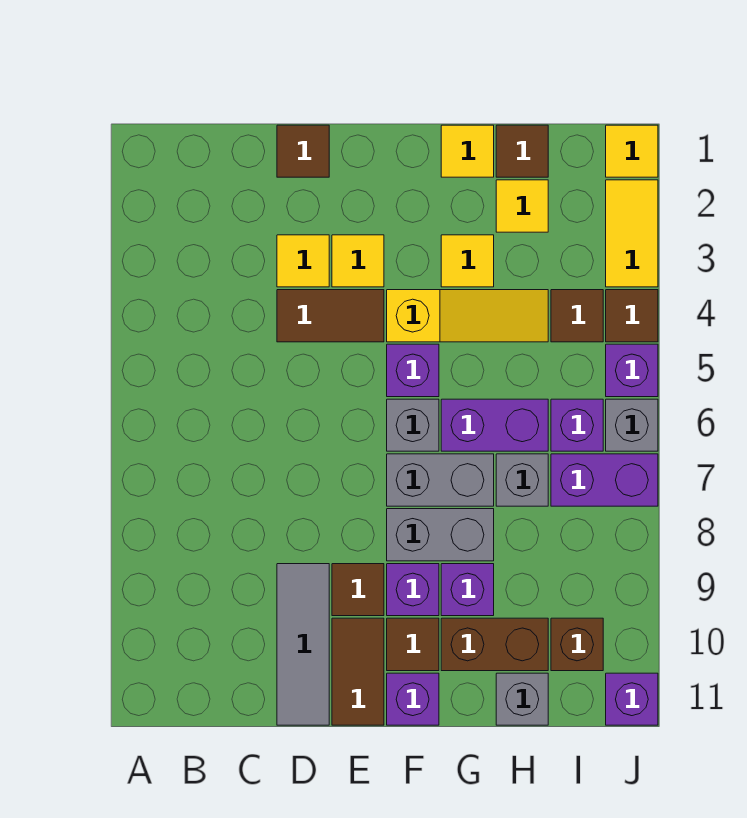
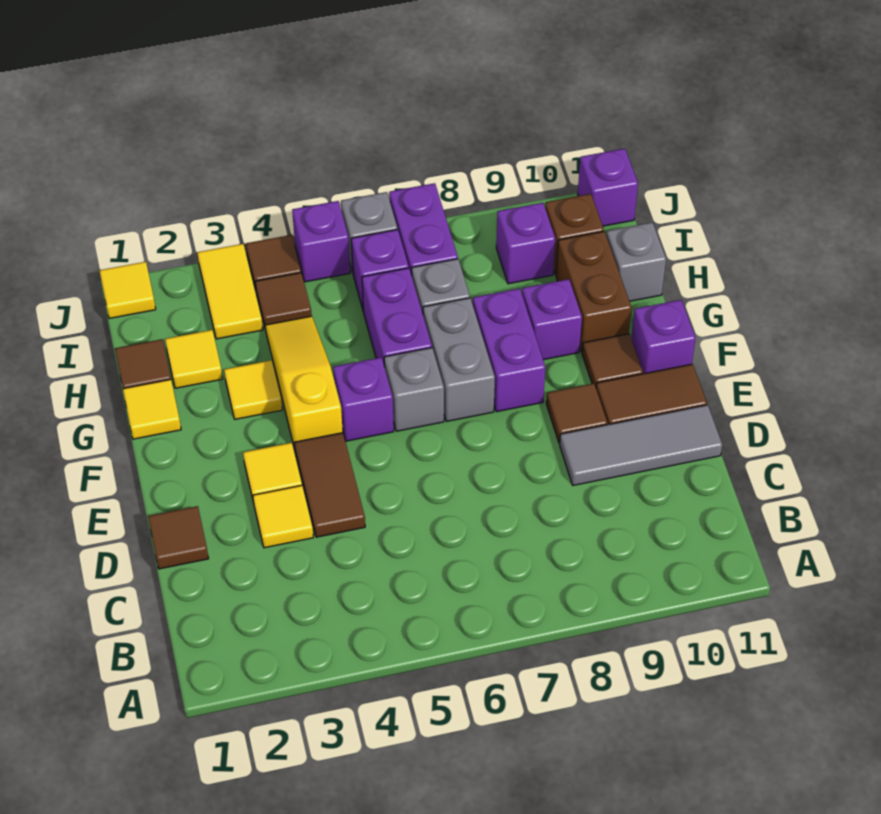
grey brick F8:G8 level 1 -> purple brick F8:G8 level 1
purple brick F9 level 1 -> purple brick I9 level 1
yellow tile J2:J3 level 1 -> yellow tile I3:J3 level 1

